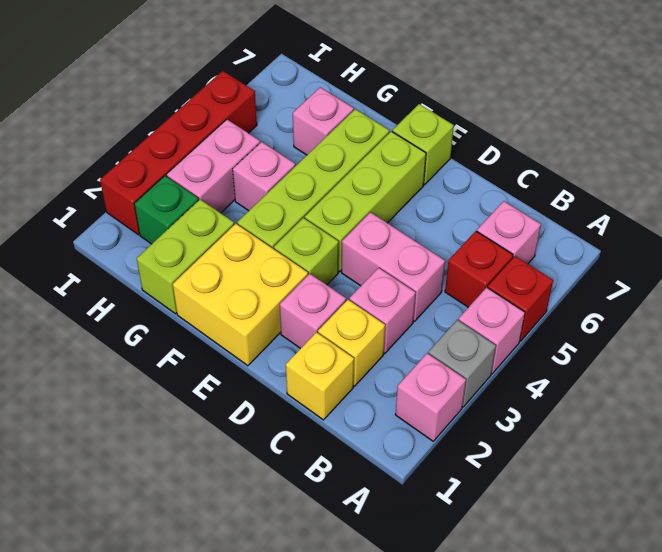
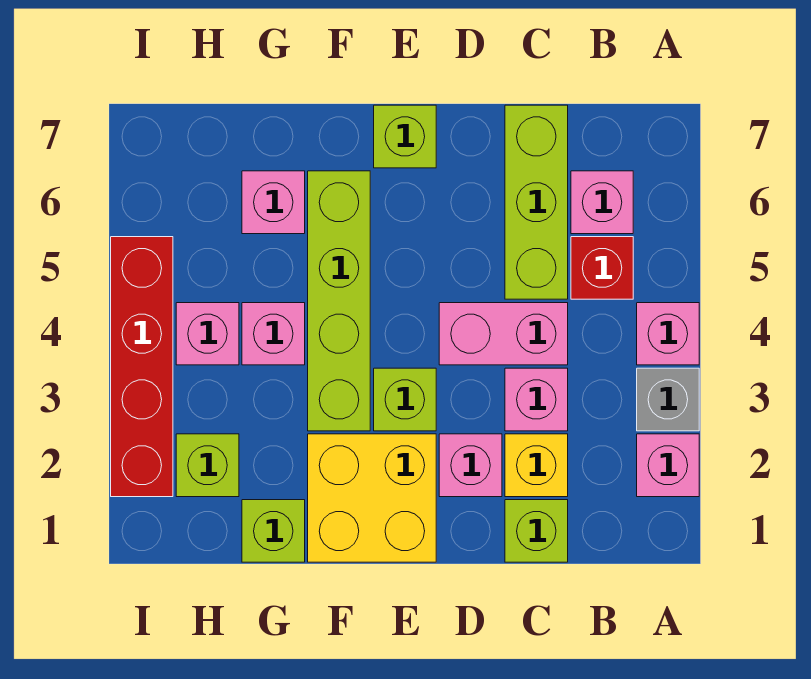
red brick A5 level 1 -> none
yellow brick C1 level 1 -> lime brick C1 level 1
lime brick E4:E6 level 1 -> lime brick C5:C7 level 1
lime brick G1:G2 level 1 -> lime brick G1 level 1
green brick H2 level 1 -> lime brick H2 level 1
pink brick H3:H4 level 1 -> pink brick H4 level 1

